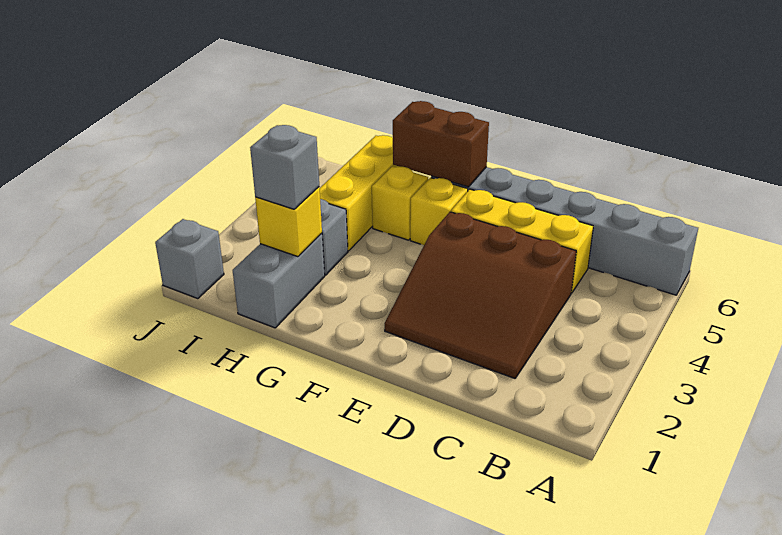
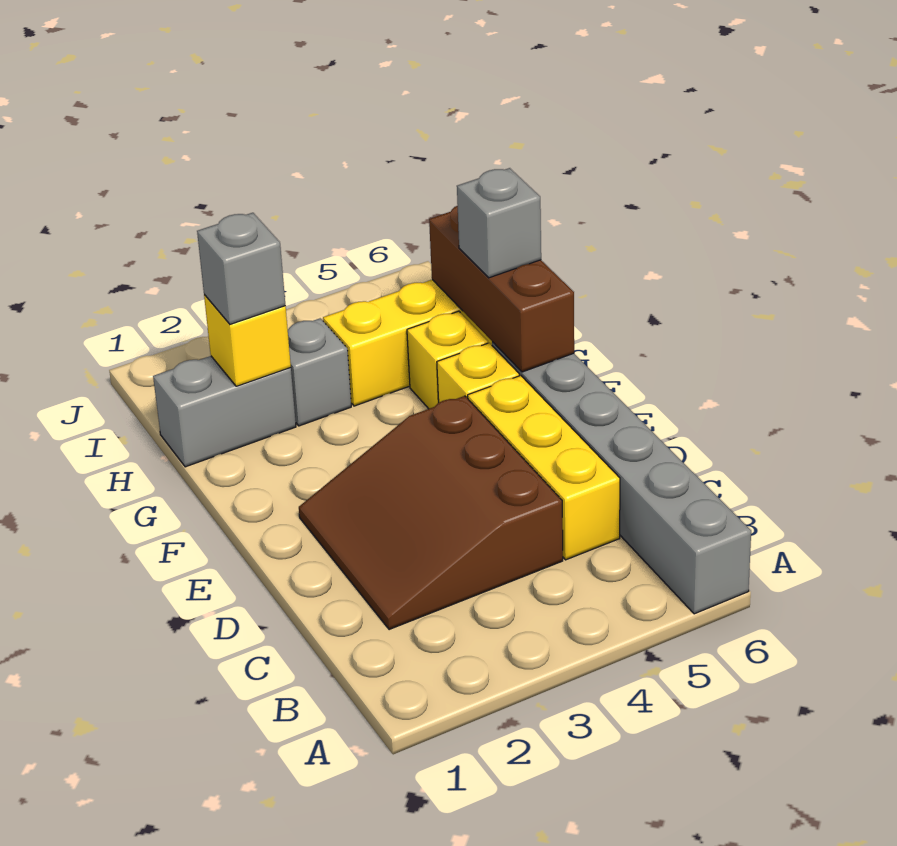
brown brick F6:G6 level 2 -> brown brick F6:H6 level 2
grey brick J1 level 1 -> grey brick G6 level 3

